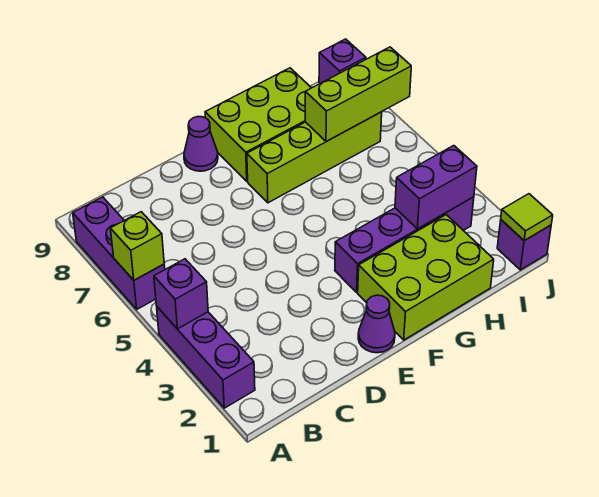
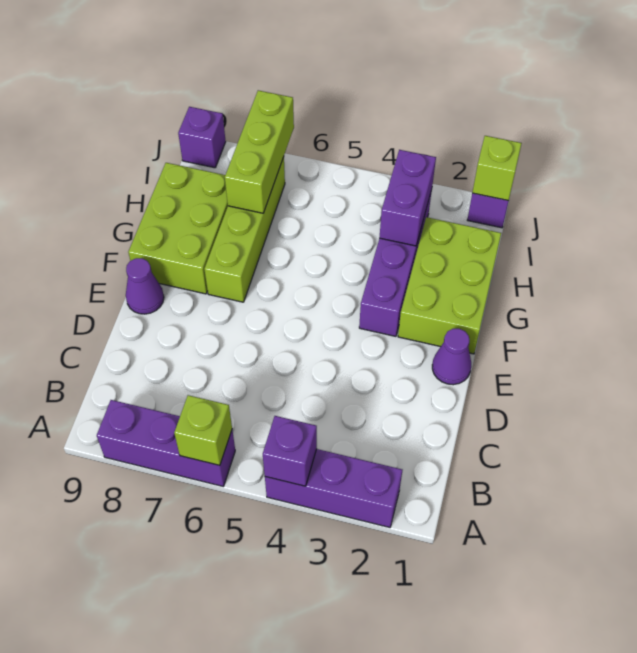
lime tile J1 level 2 -> lime brick J1 level 2

